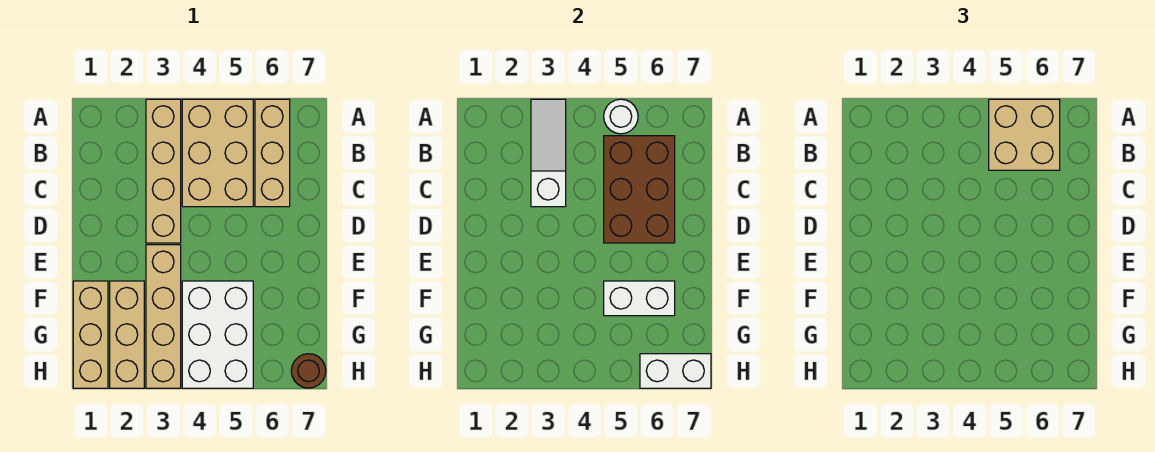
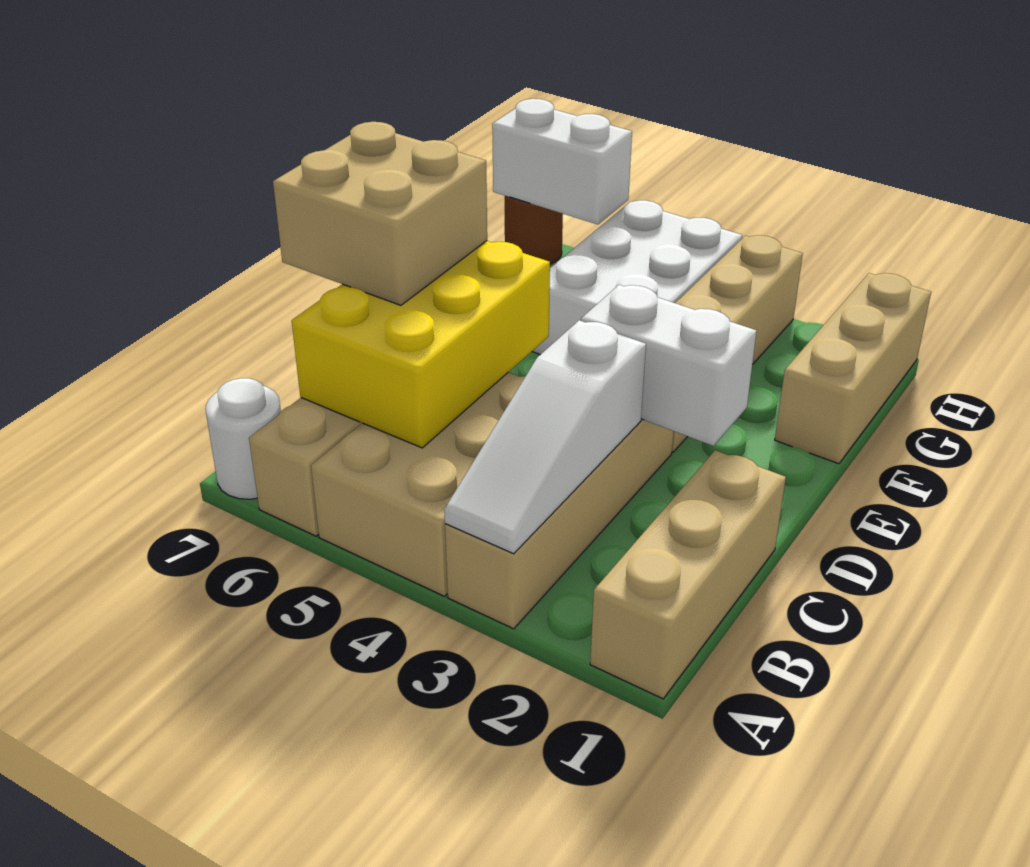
white round brick A5 level 2 -> white round brick A7 level 1
tan brick A5:B6 level 3 -> tan brick C6:D7 level 3
brown brick B5:D6 level 2 -> yellow brick B5:D6 level 2
tan brick F2:H2 level 1 -> tan brick A1:C1 level 1
white brick F5:F6 level 2 -> white brick D2:D3 level 2

